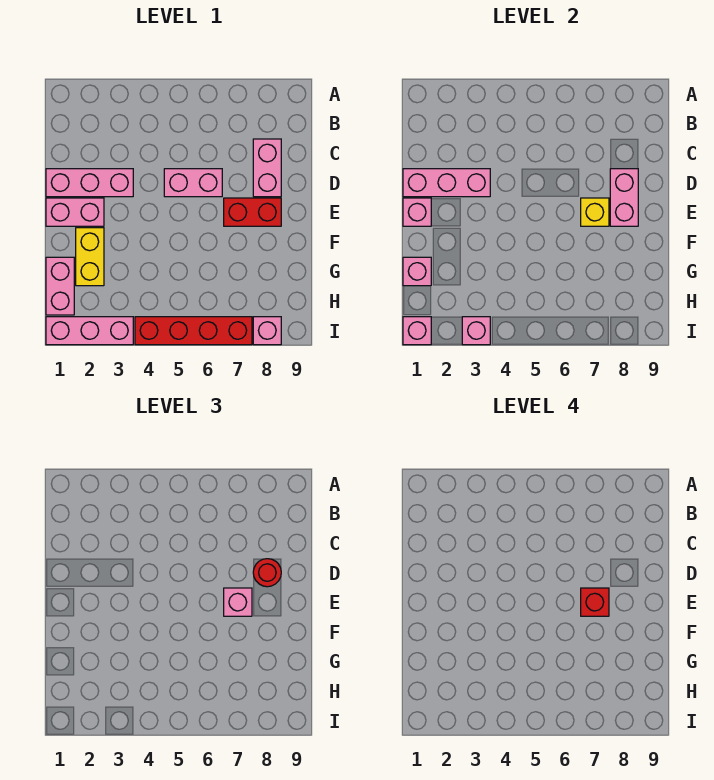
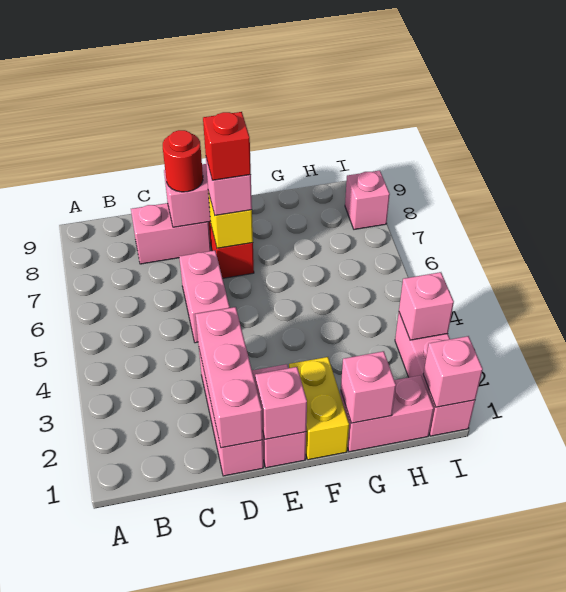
yellow brick F2:G2 level 1 -> yellow brick F1:F2 level 1
red brick I4:I7 level 1 -> none

